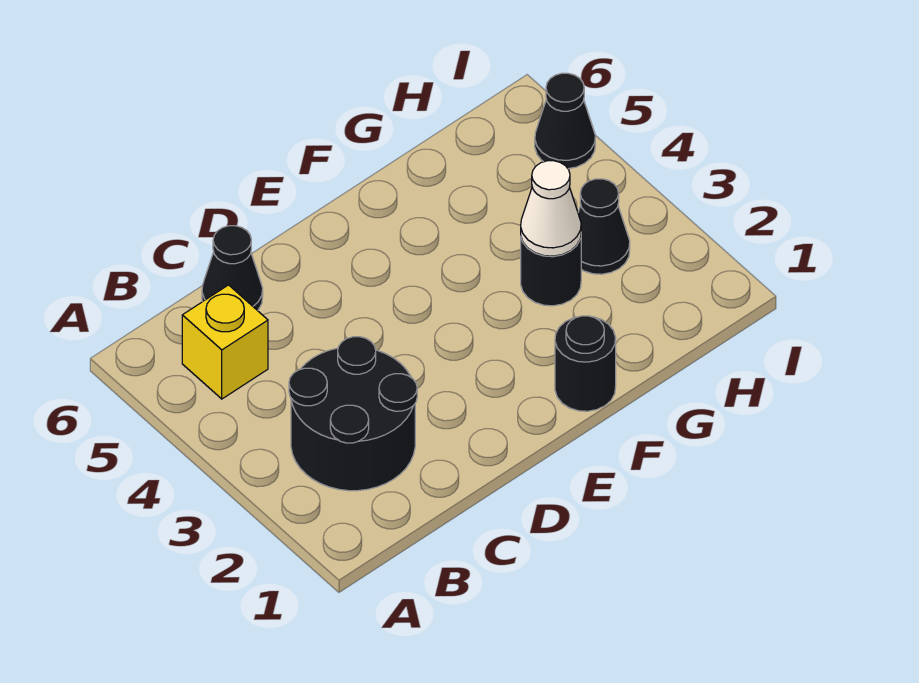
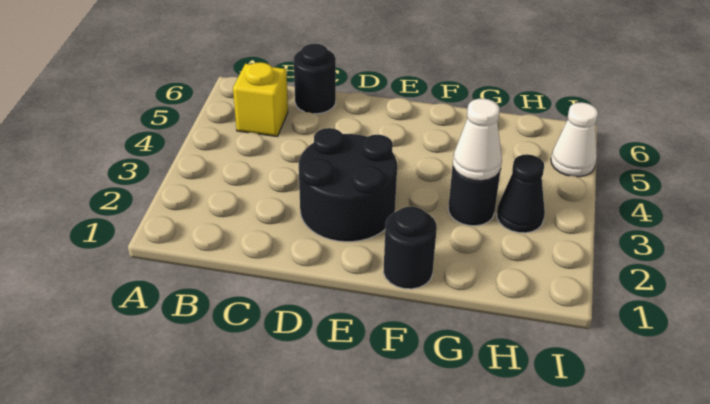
black round brick B2:C3 level 1 -> black round brick D2:E3 level 1
black cone C6 level 1 -> black round brick C6 level 1
black cone I5 level 1 -> white cone I5 level 1

